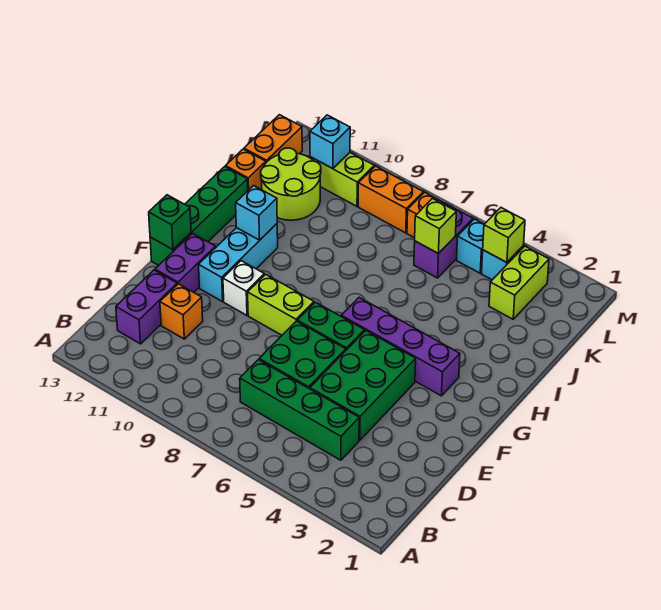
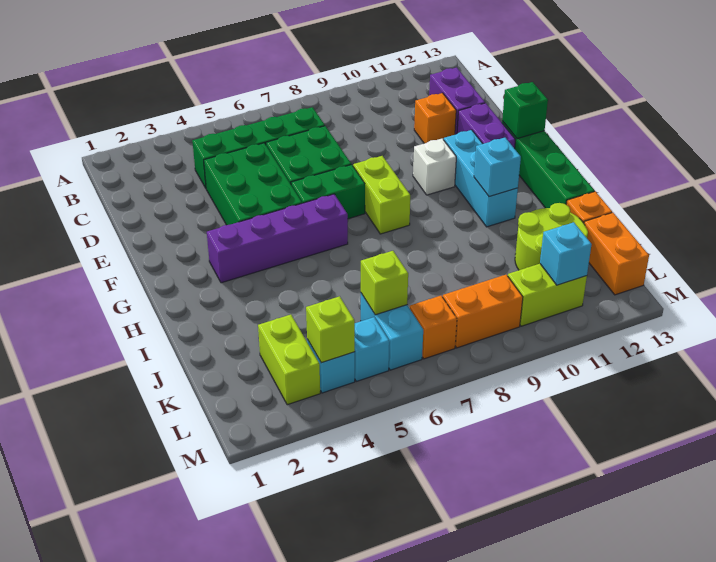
lime brick F8:F9 level 1 -> lime brick F8:G8 level 1
purple brick K6:L6 level 1 -> cyan brick K6:L6 level 1

